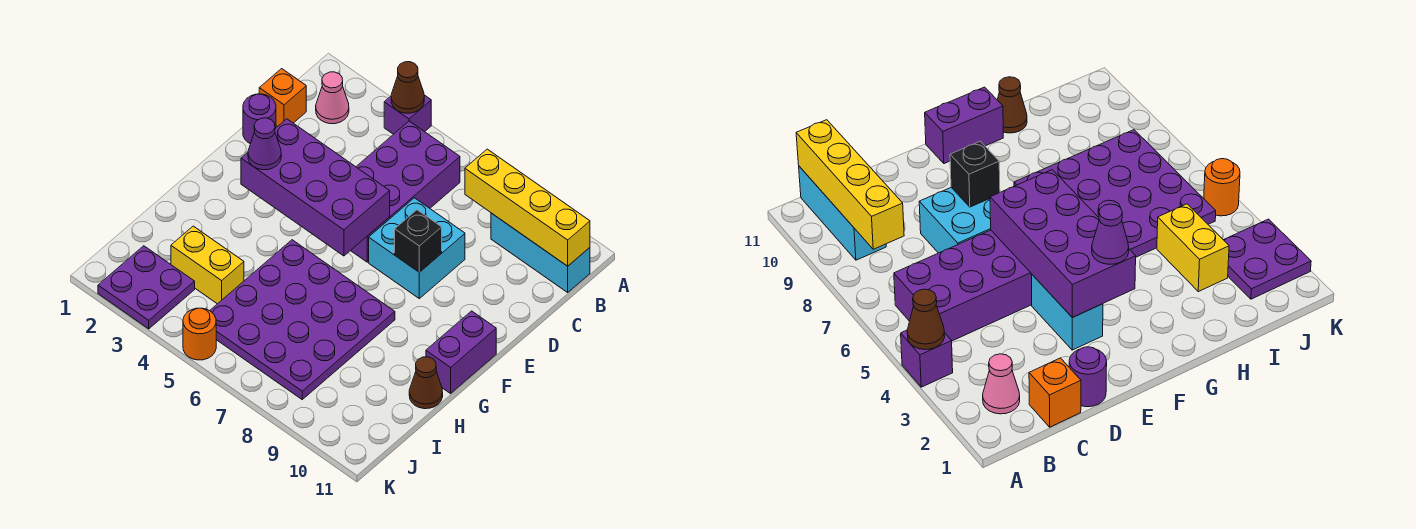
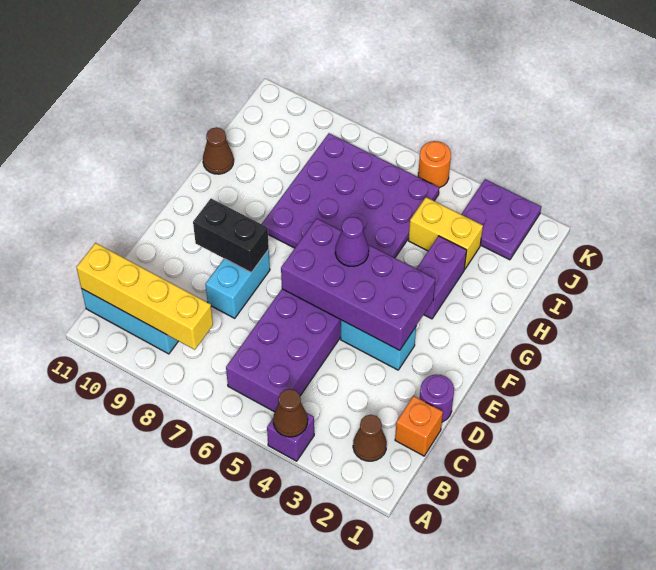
pink cone B2 level 1 -> brown cone B2 level 1
cyan brick D7:E8 level 1 -> cyan brick D8:E8 level 1
black brick E8 level 2 -> black brick E8:E9 level 2
purple cone F3 level 3 -> purple cone F5 level 3
purple brick F11:G11 level 1 -> purple brick G3:H3 level 1

